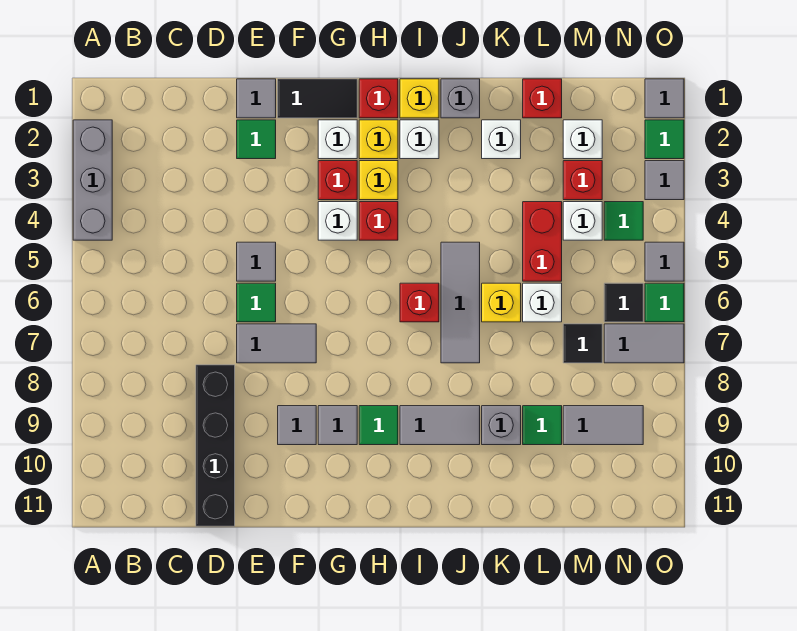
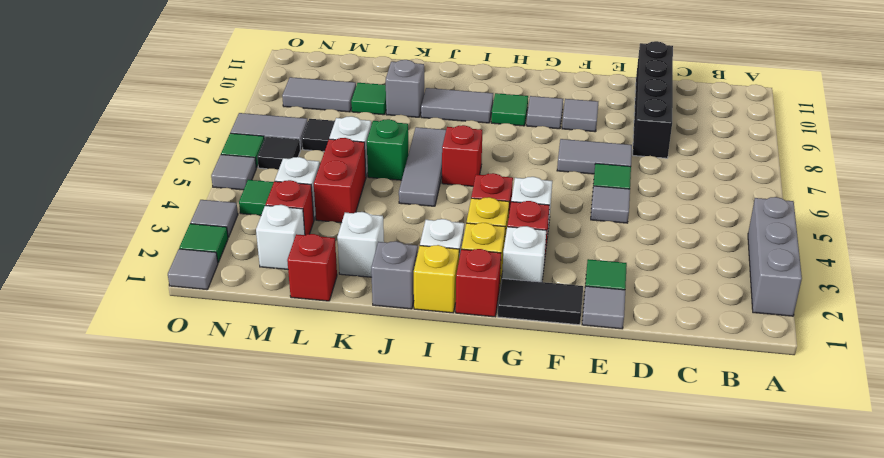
yellow brick K6 level 1 -> green brick K6 level 1

